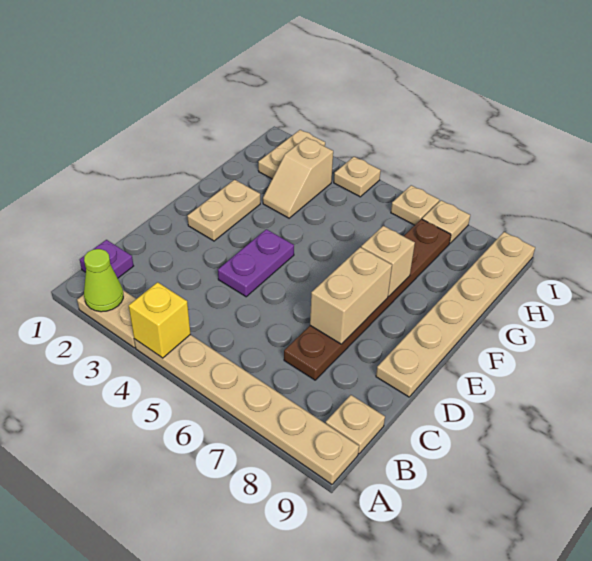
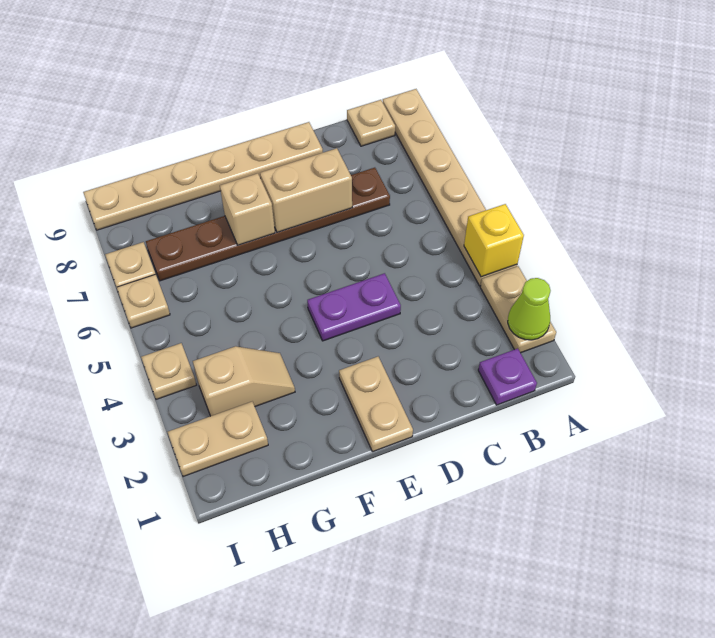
tan plate E2:F2 level 1 -> tan plate E1:E2 level 1

